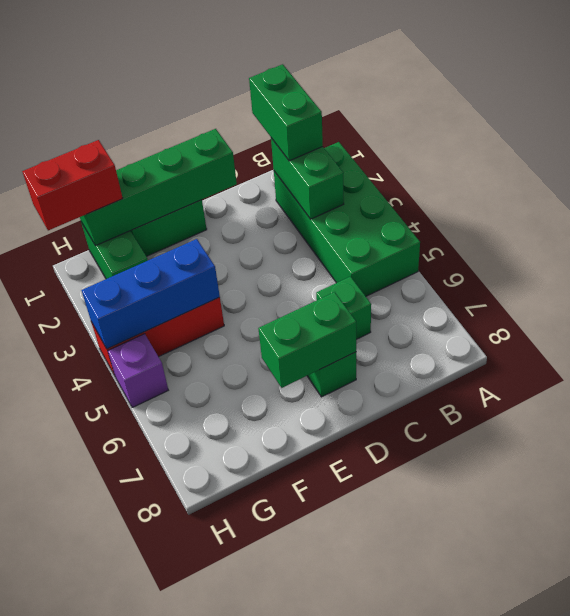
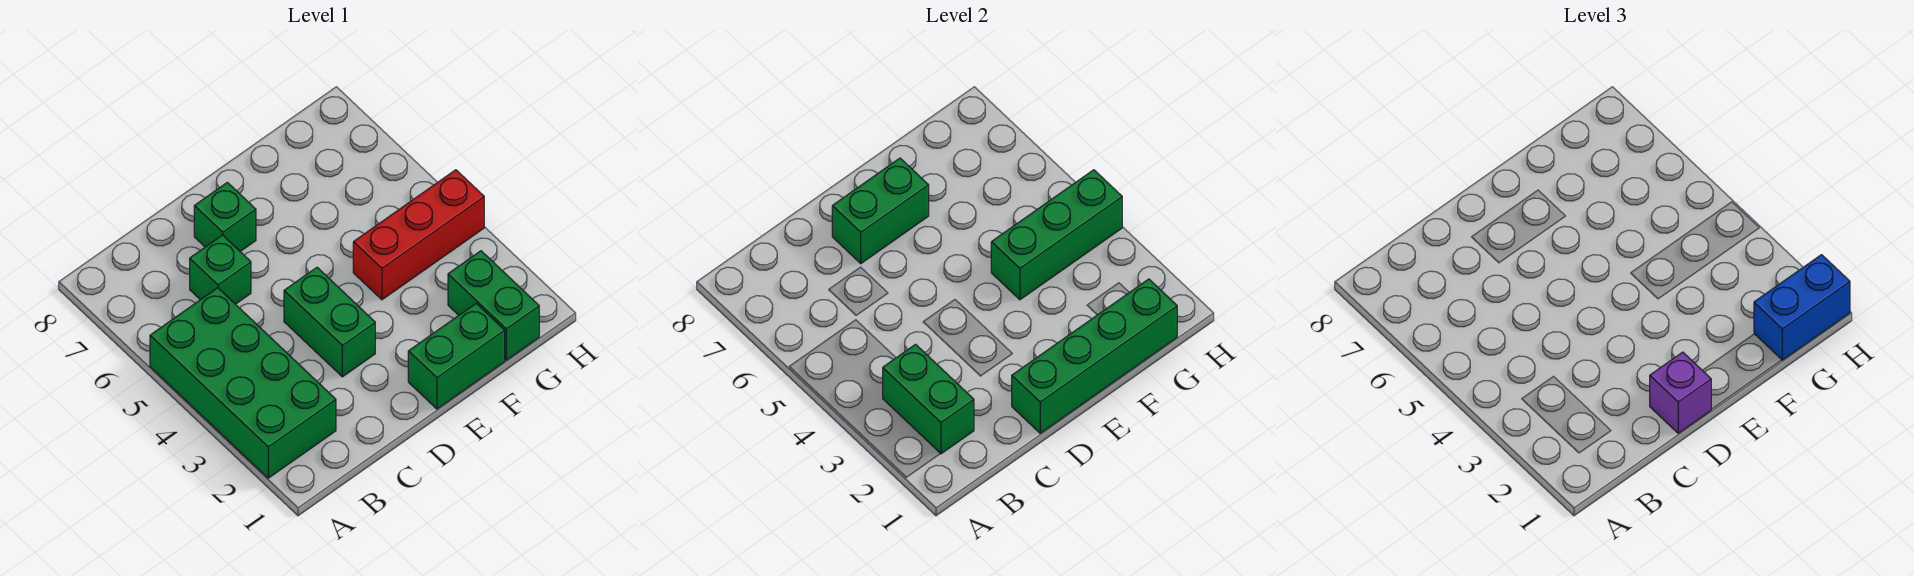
green brick B1:B2 level 3 -> green brick D3:D4 level 1
blue brick F4:H4 level 2 -> green brick F4:H4 level 2
red brick G1:H1 level 3 -> blue brick G1:H1 level 3
purple brick H5 level 1 -> purple brick D1 level 3

